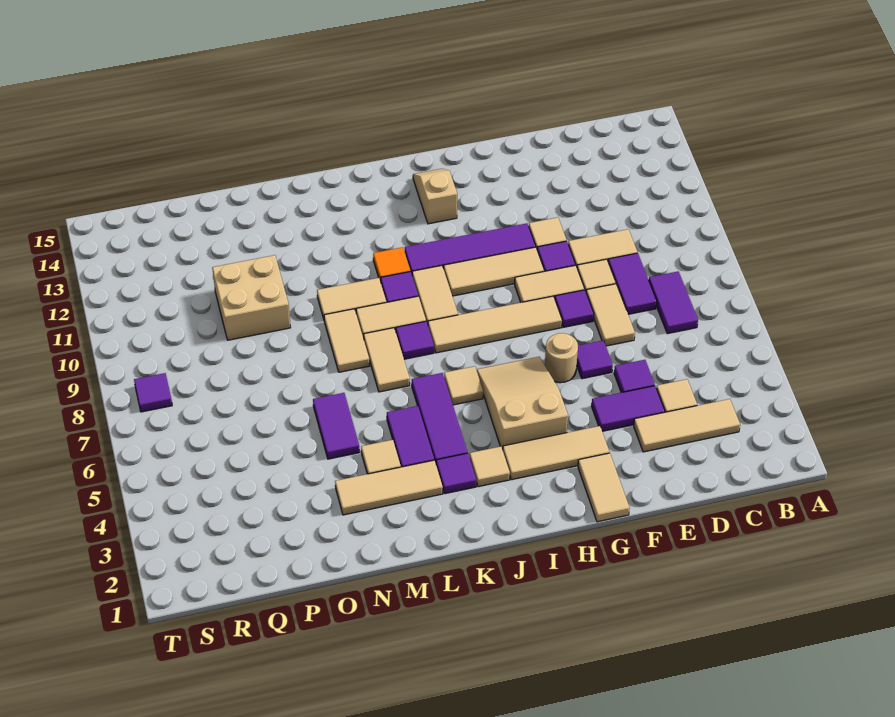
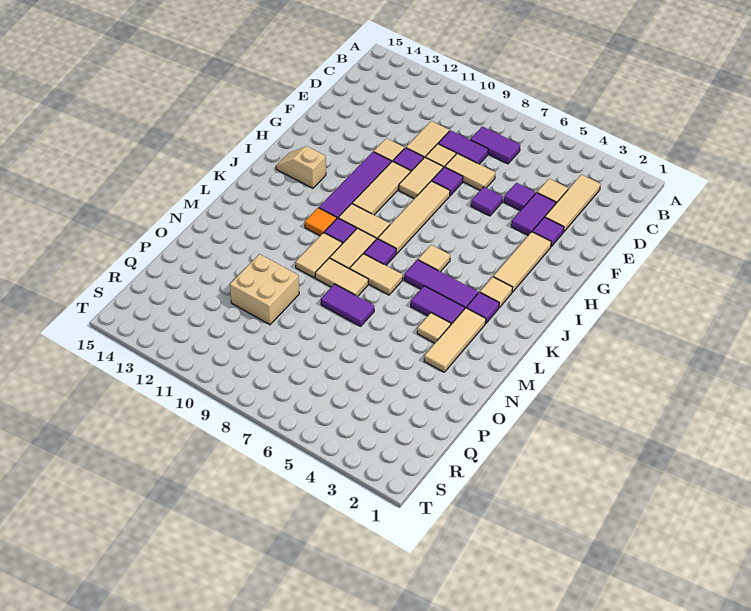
tan tile G1:G2 level 1 -> none
tan round brick G6 level 1 -> none
tan slope H4:I6 level 1 top 4 -> none
purple tile N5:N6 level 1 -> purple tile N7:N8 level 1
purple tile S8 level 1 -> purple tile F3 level 1

